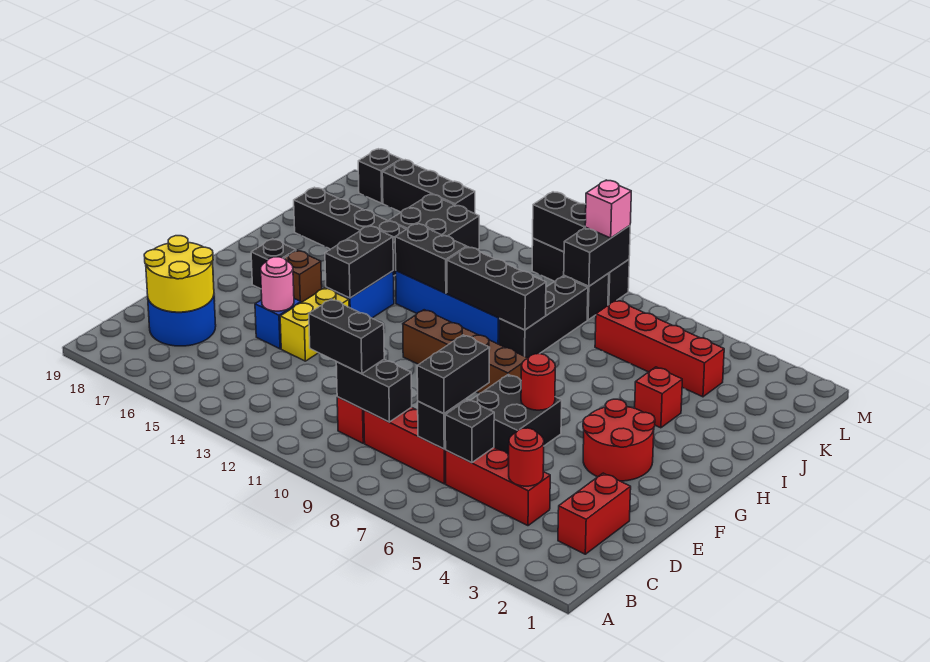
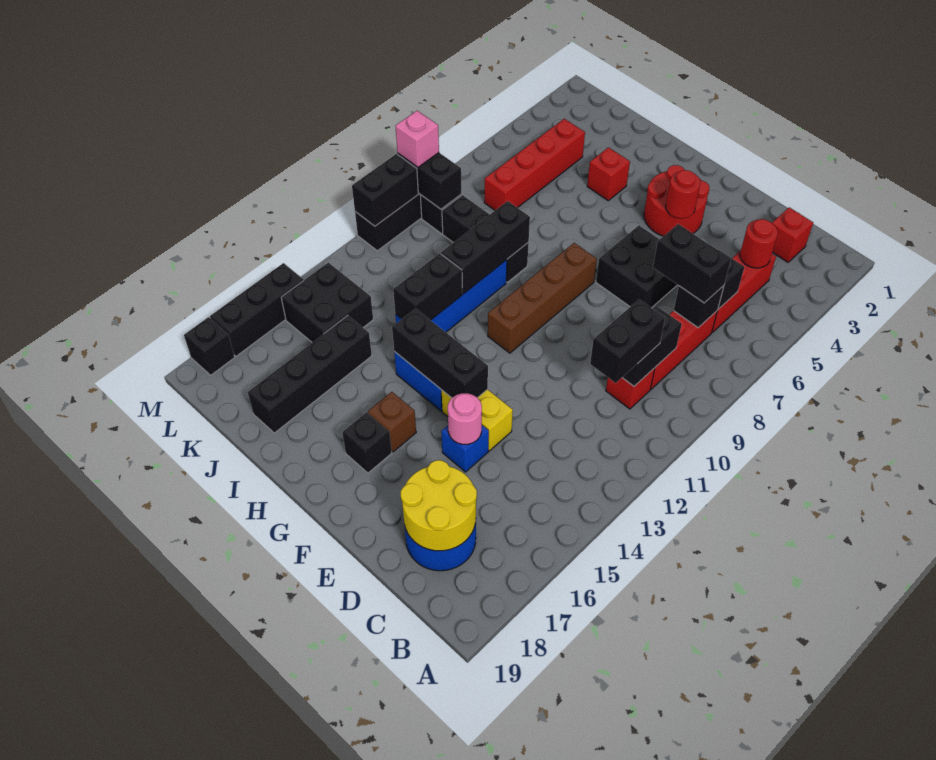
red brick C2:D2 level 1 -> red brick C2 level 1
red round brick F6 level 2 -> red round brick F4 level 2
black brick G14:H14 level 2 -> black brick F14:H14 level 2

